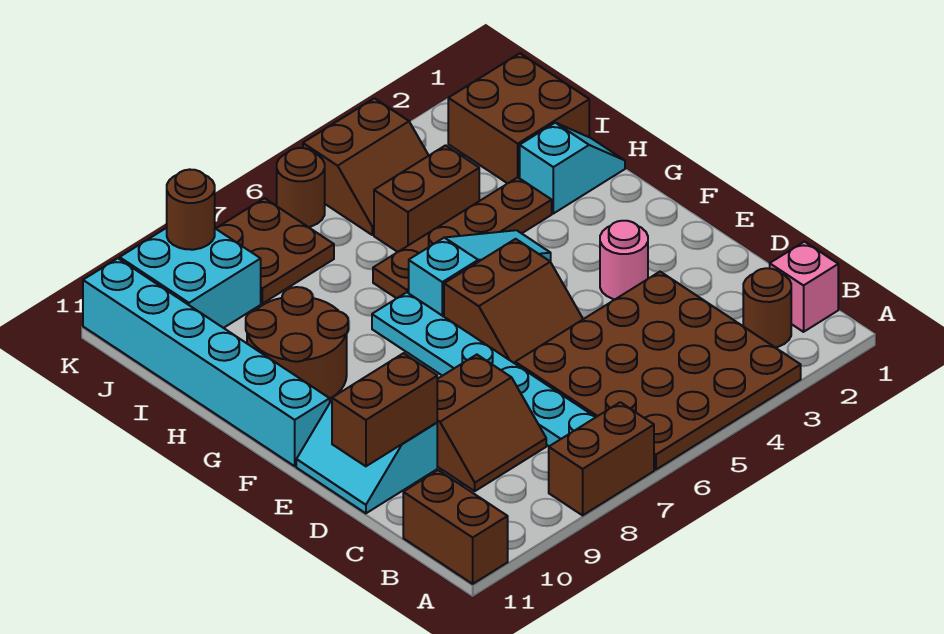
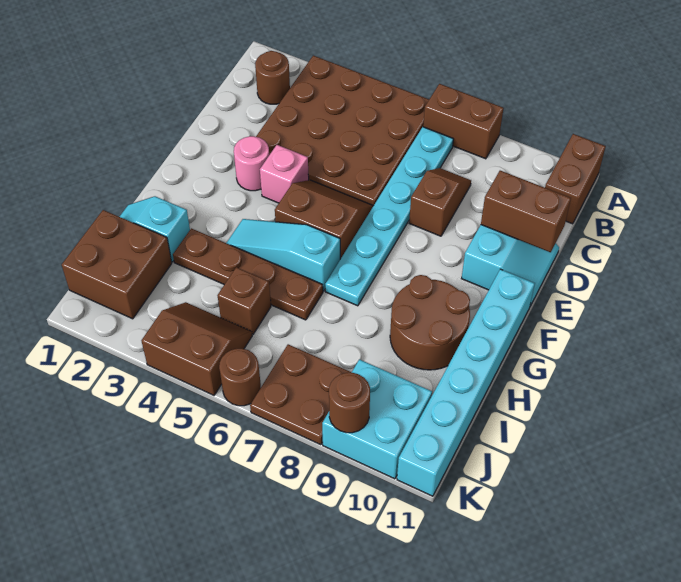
pink brick B1 level 1 -> pink brick E4 level 1
brown slope C8:D9 level 1 top D -> brown slope C8:D8 level 1 top D
brown brick I4:I5 level 1 -> brown brick I5 level 1

